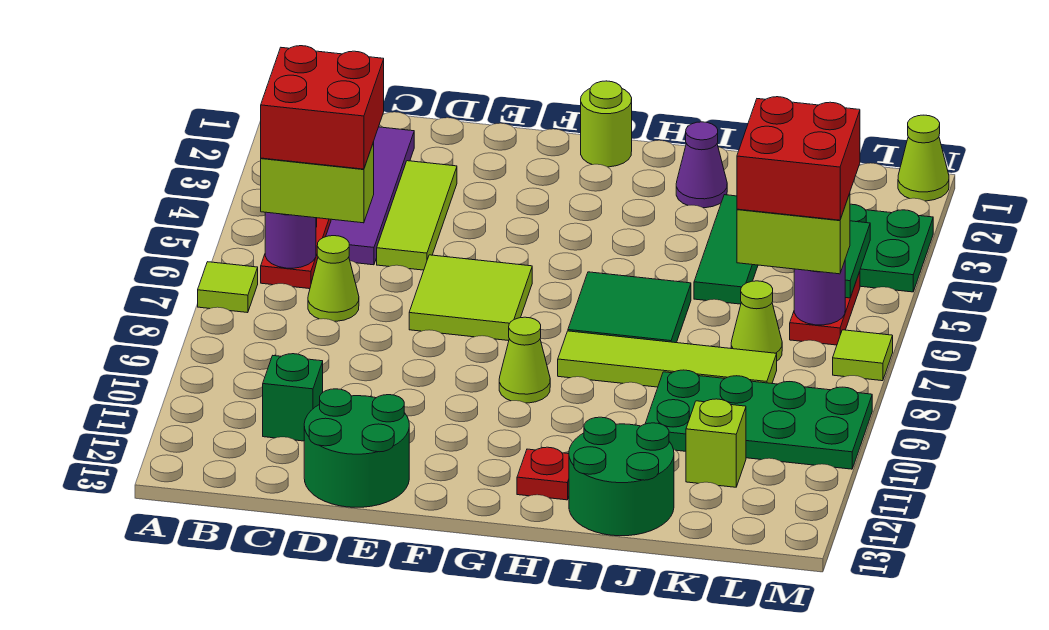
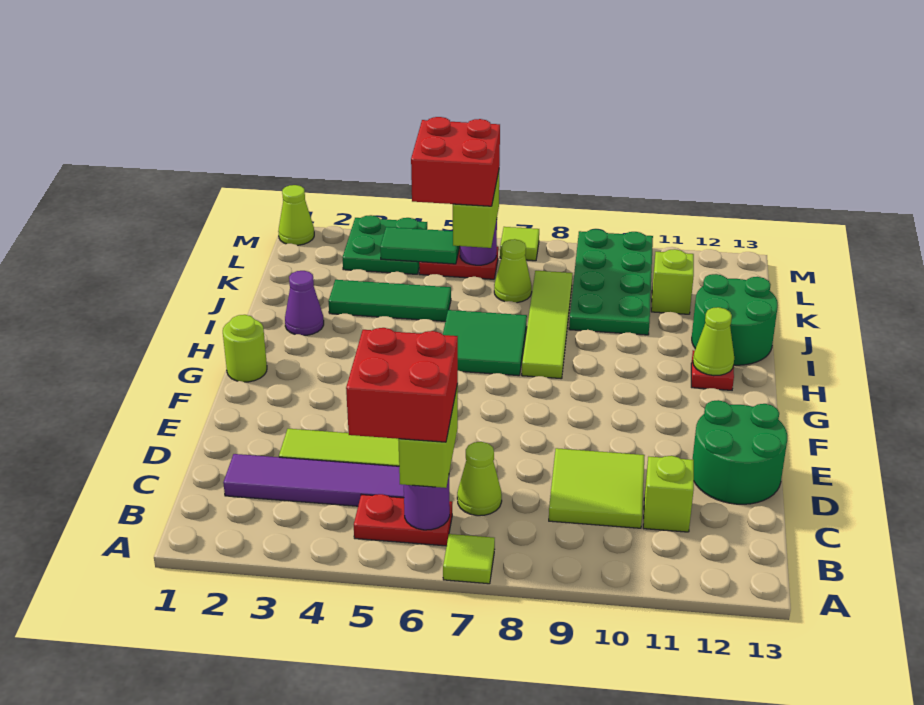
green brick C11 level 1 -> lime brick C11 level 1
lime tile E6:F7 level 1 -> lime tile C9:D10 level 1
lime cone G9 level 1 -> lime cone H12 level 2

